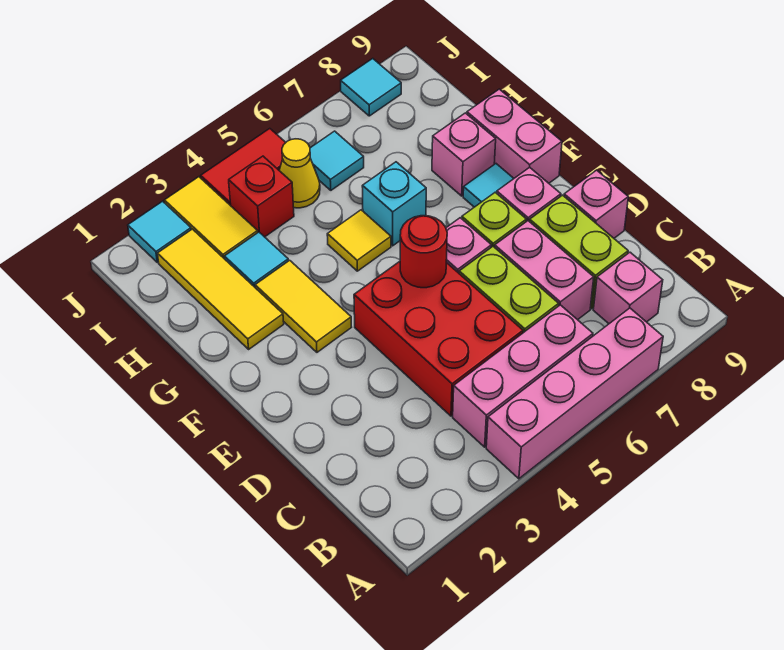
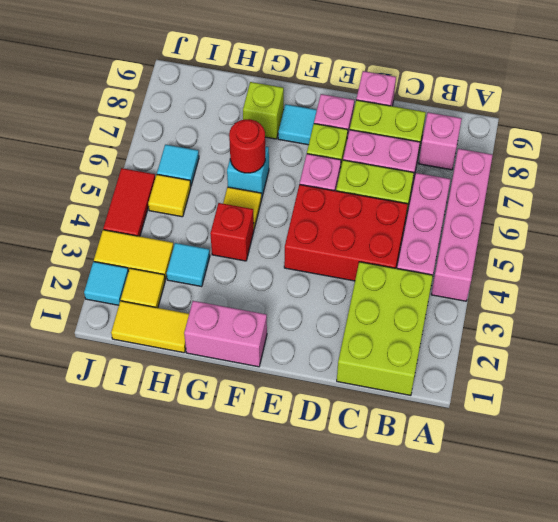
none -> lime brick B1:C3 level 1
red round brick E5 level 2 -> red round brick G6 level 2
yellow tile F3:G3 level 1 -> yellow tile H1:I1 level 1
pink brick F9:G9 level 1 -> pink brick F1:G1 level 1
yellow tile G2:I2 level 1 -> yellow tile I2 level 1
pink brick G8 level 1 -> lime brick G8 level 1
red brick I4 level 1 -> red brick G4 level 1
yellow cone I5 level 1 -> yellow tile I5 level 1
cyan tile J8 level 1 -> none

